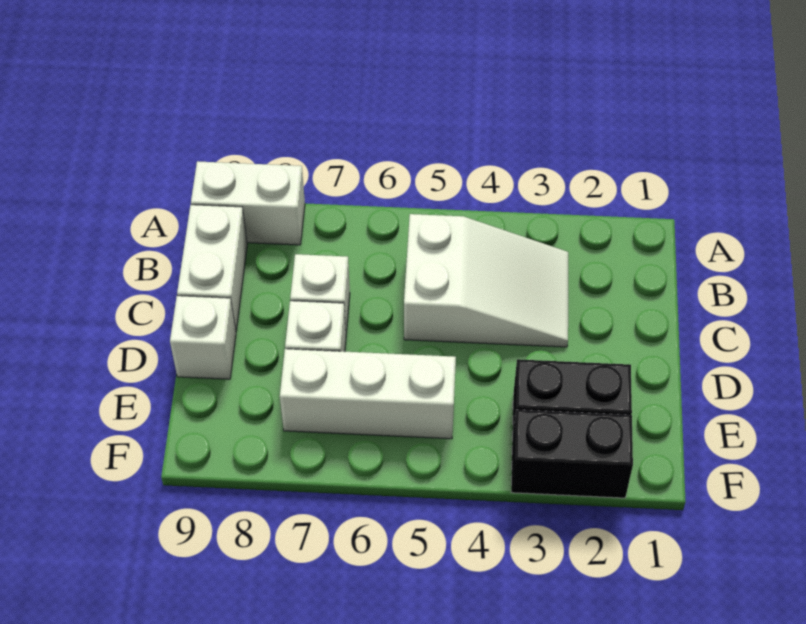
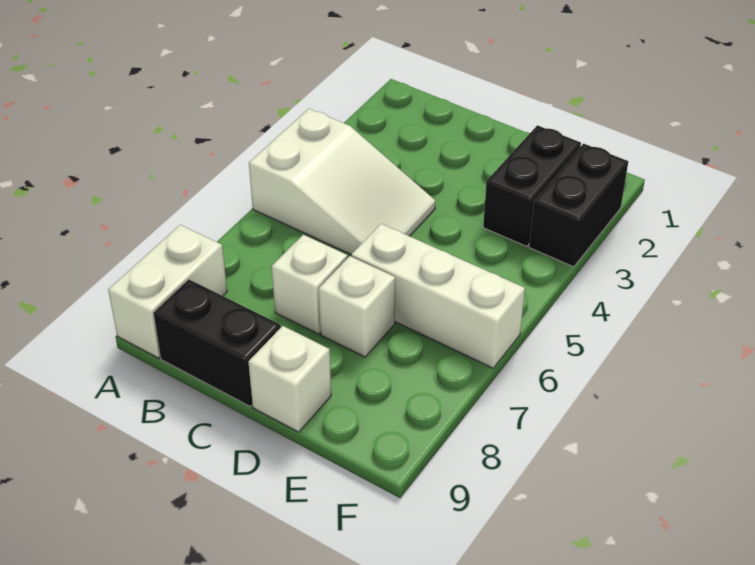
white slope B3:C5 level 1 top 5 -> white slope A4:C5 level 1 top A
white brick B9:C9 level 1 -> black brick B9:C9 level 1
white brick E5:E7 level 1 -> white brick D6:F6 level 1

